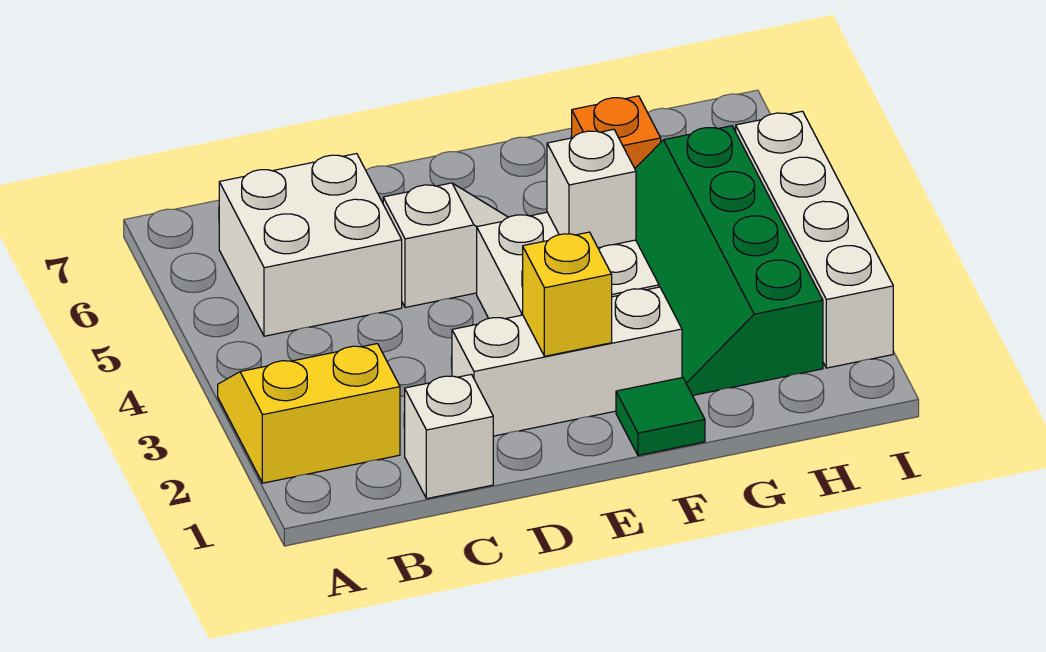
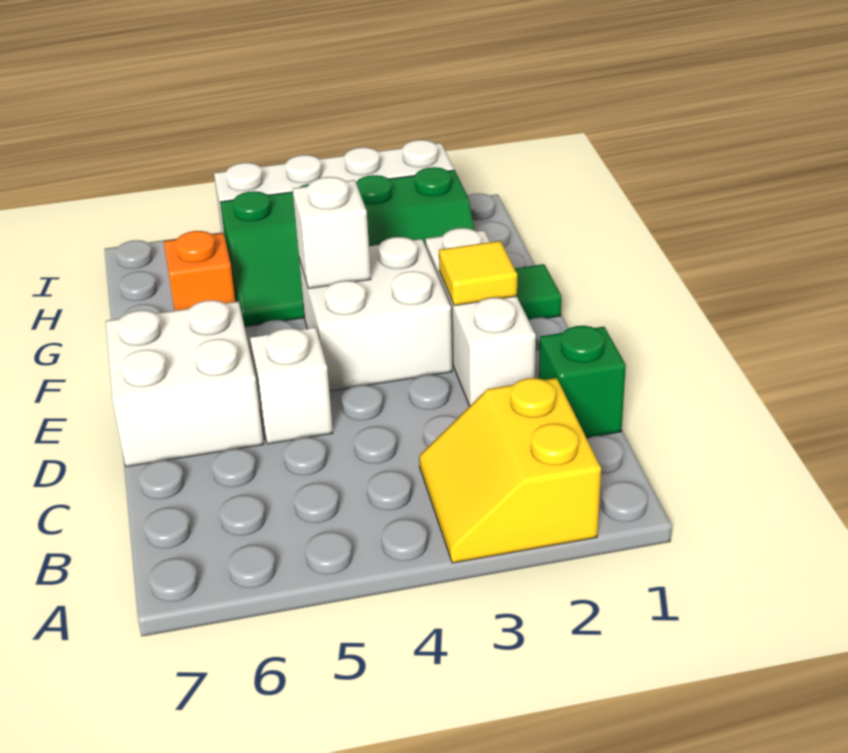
white brick B5:C6 level 1 -> white brick D6:E7 level 1
white brick C1 level 1 -> green brick C1 level 1
yellow brick E2 level 2 -> yellow tile E2 level 2

